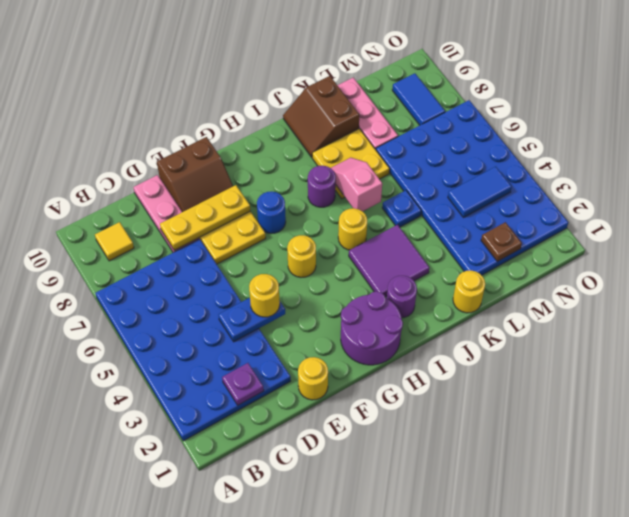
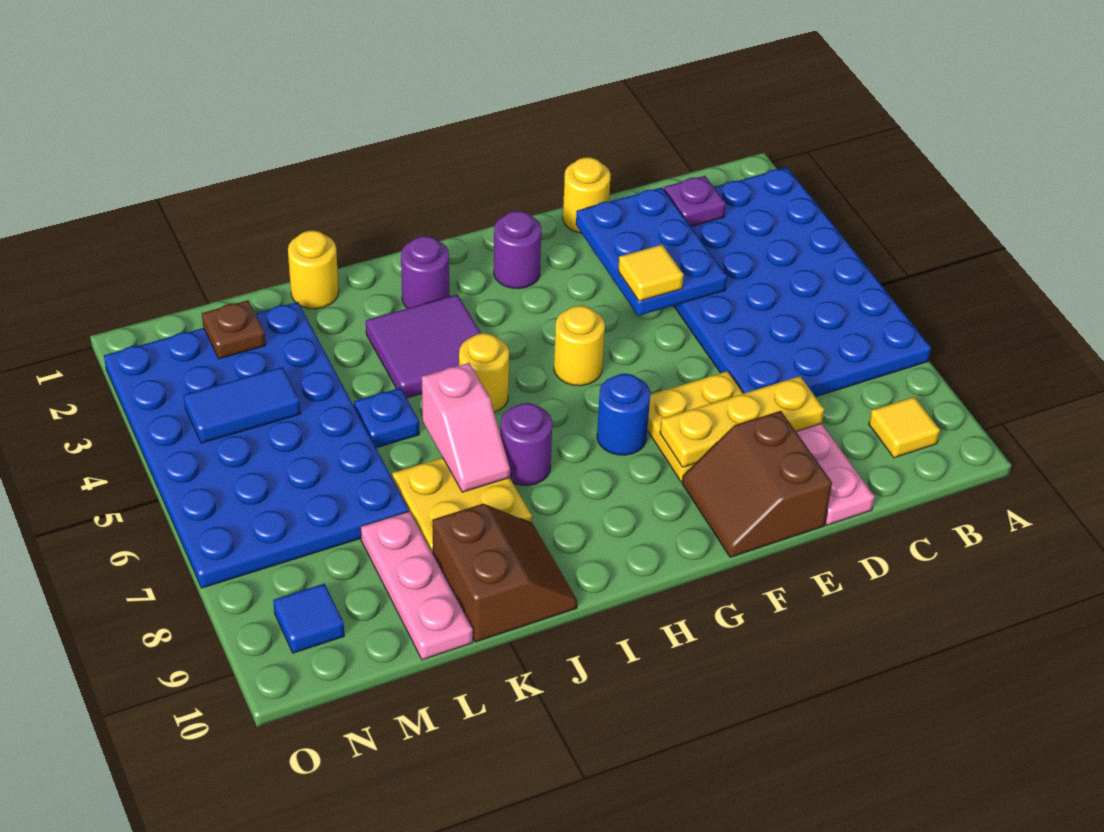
blue plate D4:E4 level 2 -> blue plate D2:E4 level 2
yellow round brick E4 level 3 -> yellow tile E4 level 3
brown slope E9:F10 level 1 top 10 -> brown slope E9:F10 level 1 top E
purple round brick G1:H2 level 1 -> purple round brick G2 level 1
blue tile N8:N9 level 1 -> blue tile N9 level 1

